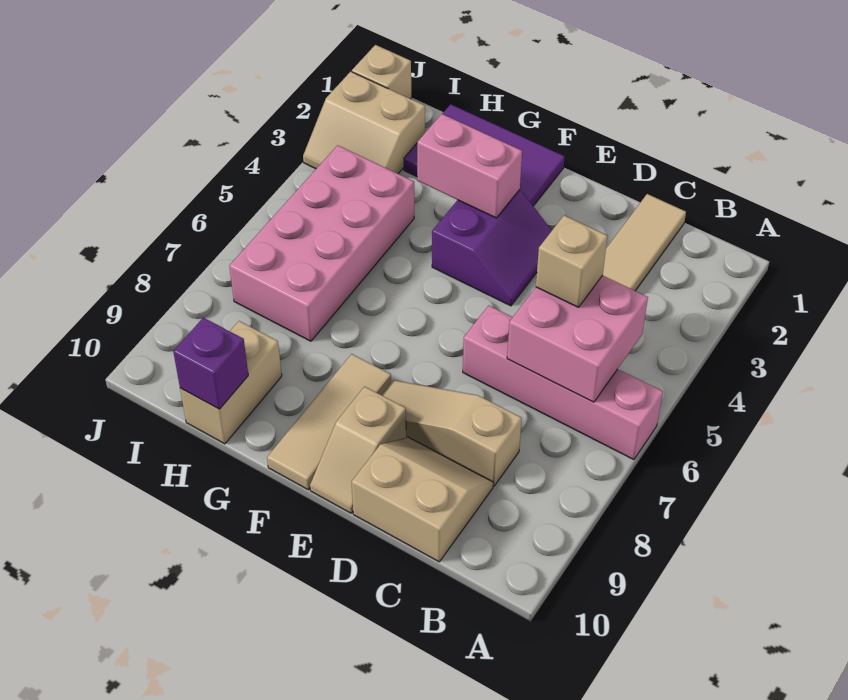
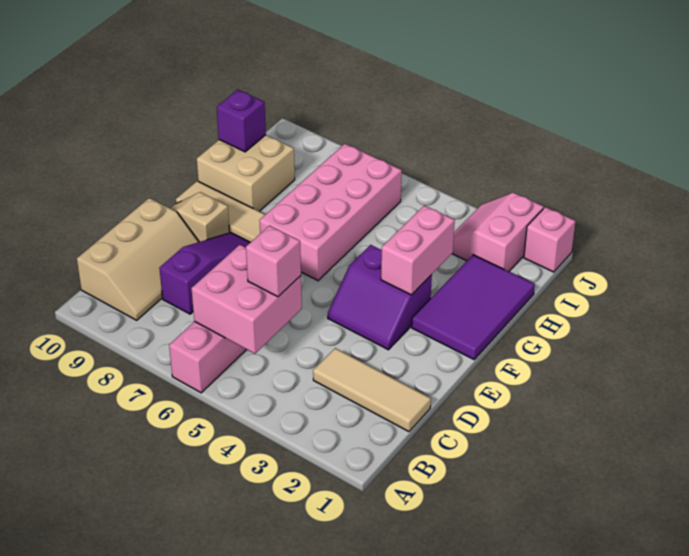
tan brick C5 level 3 -> pink brick C5 level 3
tan slope C8:E8 level 1 top C -> purple slope C8:E8 level 1 top C
tan slope C9:D10 level 1 top 10 -> tan slope B9:D10 level 1 top 10
pink brick H4:I7 level 1 -> pink brick F6:I7 level 1
tan brick H9:H10 level 1 -> tan brick G9:H10 level 1
tan slope I2:J3 level 1 top 2 -> pink slope I2:J3 level 1 top 2
tan brick J1 level 1 -> pink brick J1 level 1

